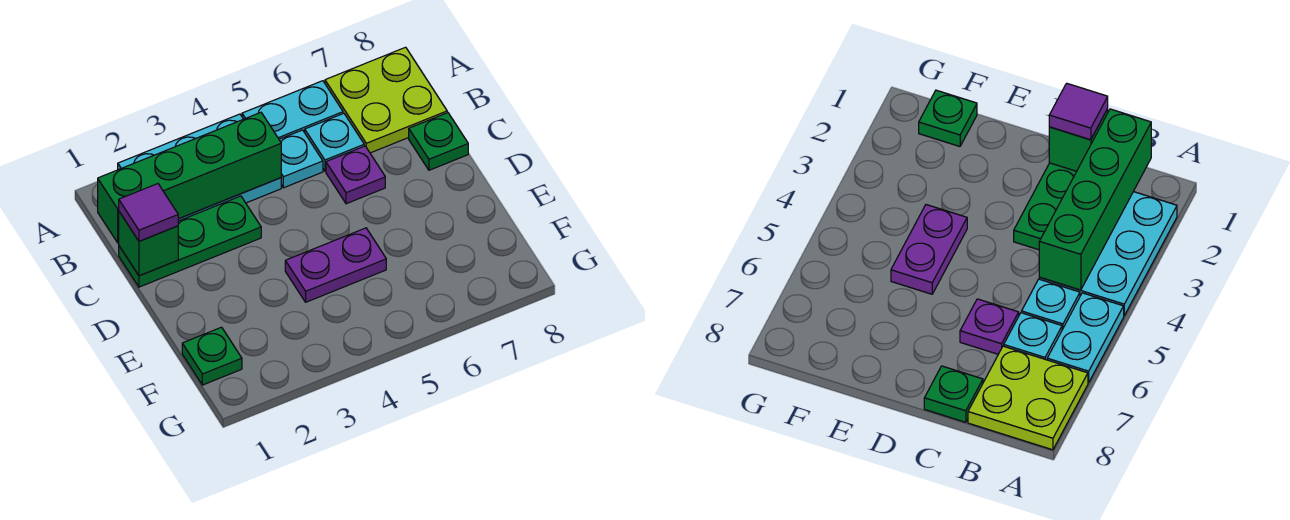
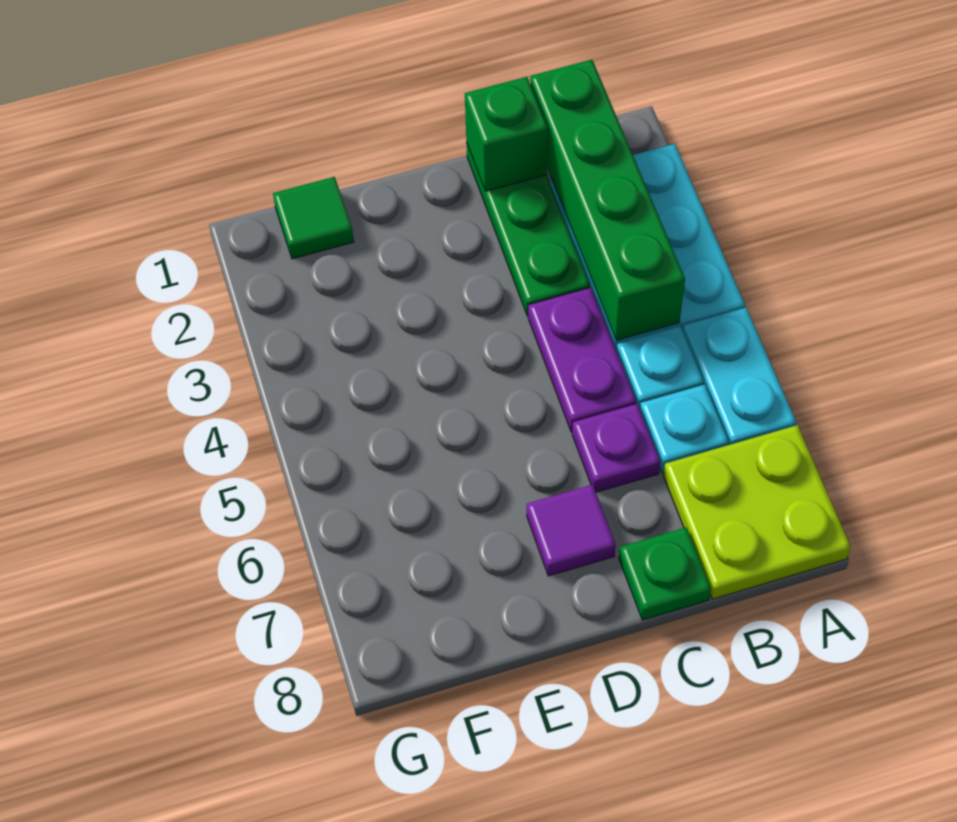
purple tile C1 level 3 -> purple tile D7 level 1
purple plate E4:E5 level 1 -> purple plate C4:C5 level 1
green plate F1 level 1 -> green tile F1 level 1

